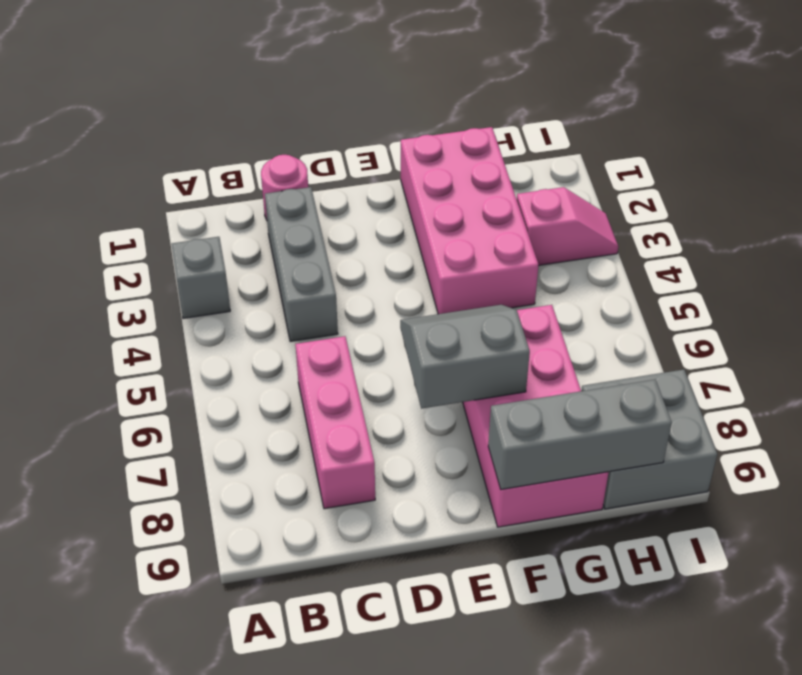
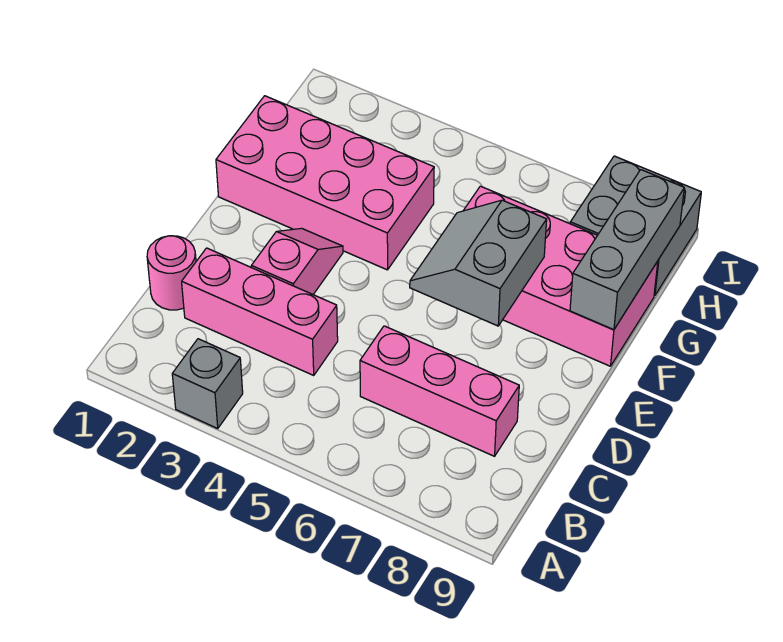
grey brick C2:C4 level 1 -> pink brick C2:C4 level 1
pink slope H3:I3 level 1 top H -> pink slope D3:E3 level 1 top D

